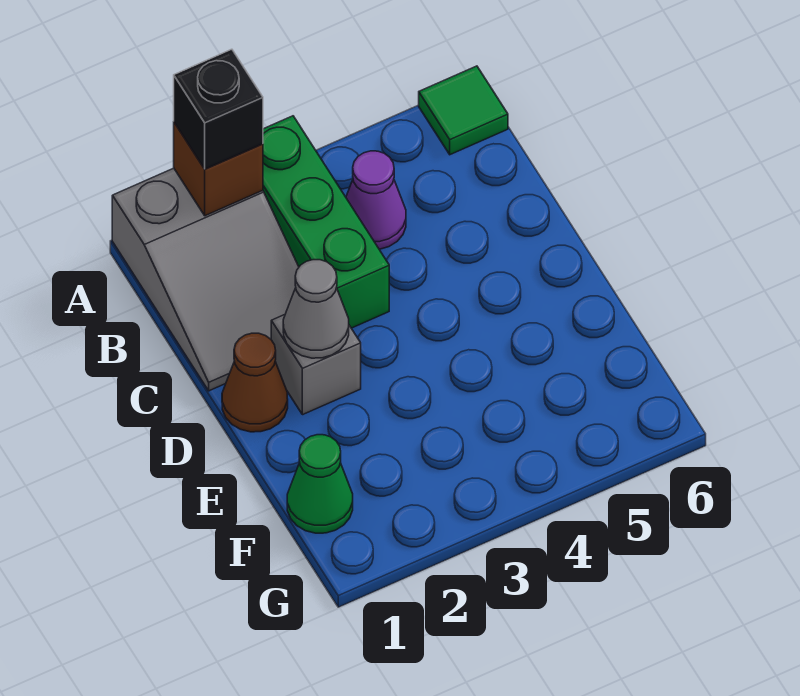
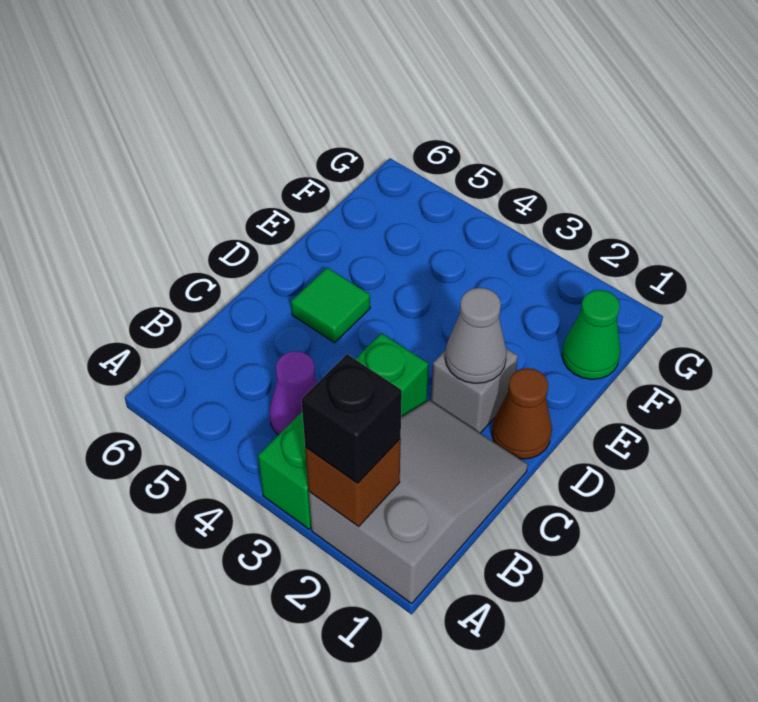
green tile A6 level 1 -> green tile D5 level 1

